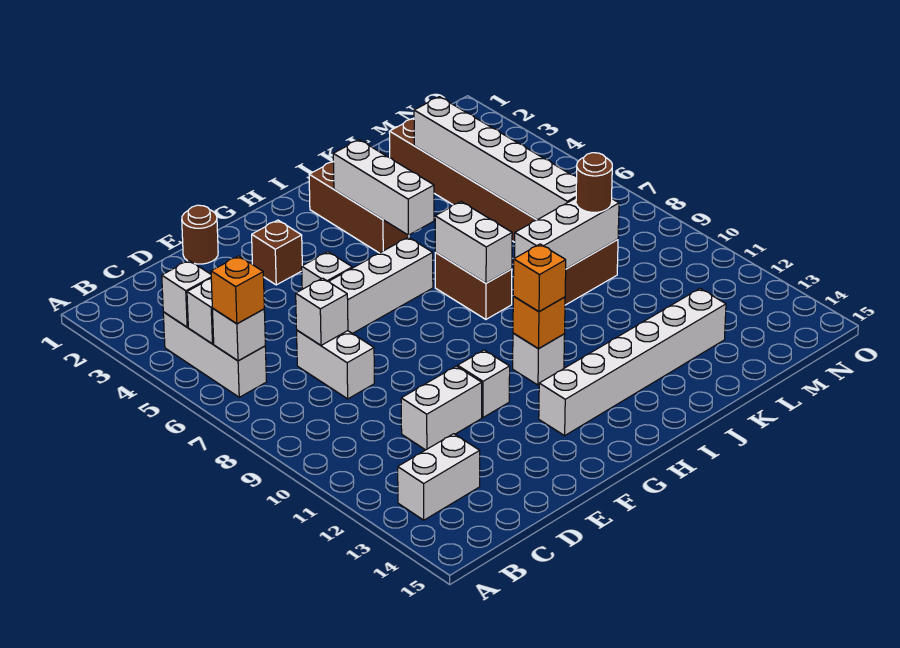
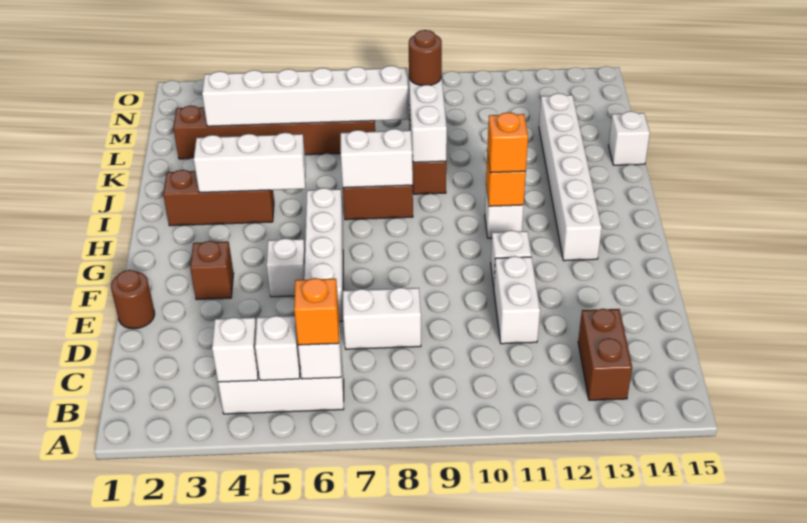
white brick B13:C13 level 1 -> brown brick B13:C13 level 1
white brick D7 level 2 -> white brick K15 level 1

